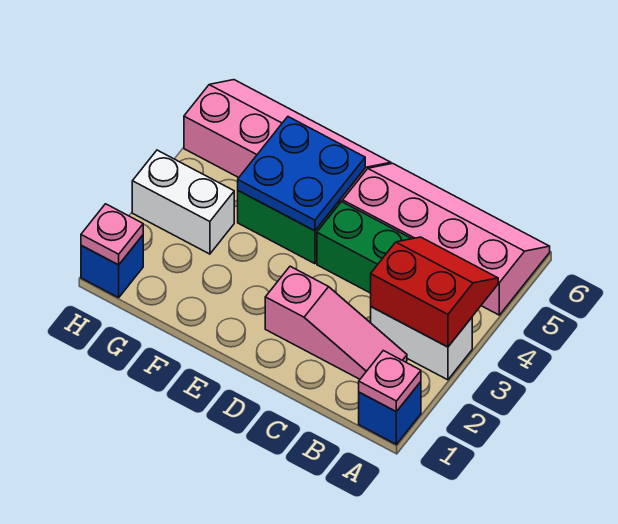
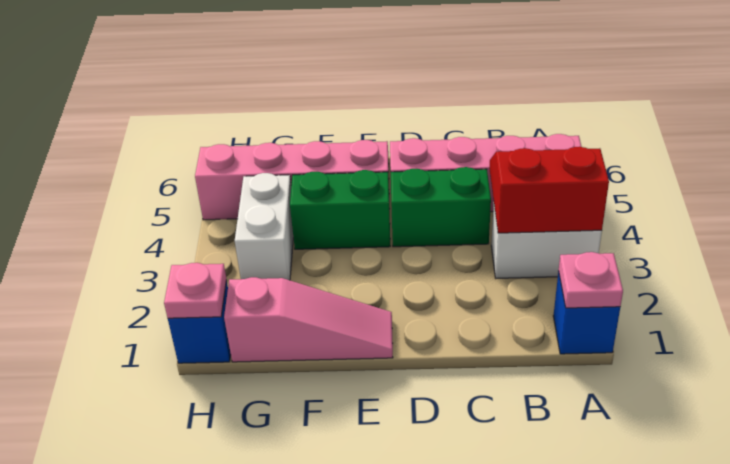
pink slope B2:D2 level 1 top D -> pink slope E1:G1 level 1 top G
blue plate E4:F5 level 2 -> none
white brick G3:H3 level 1 -> white brick G3:G4 level 1

